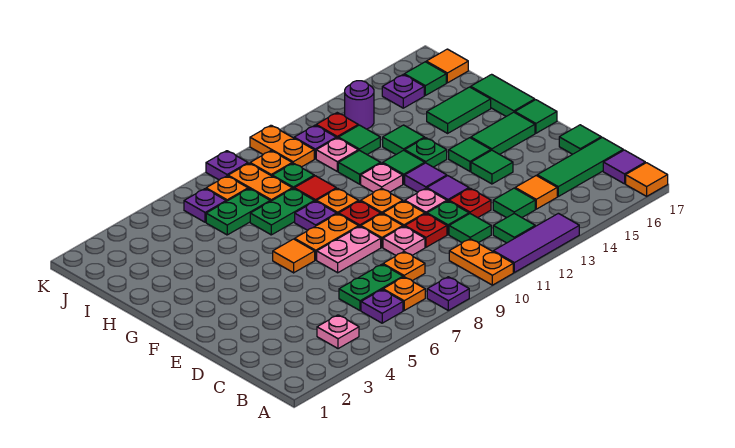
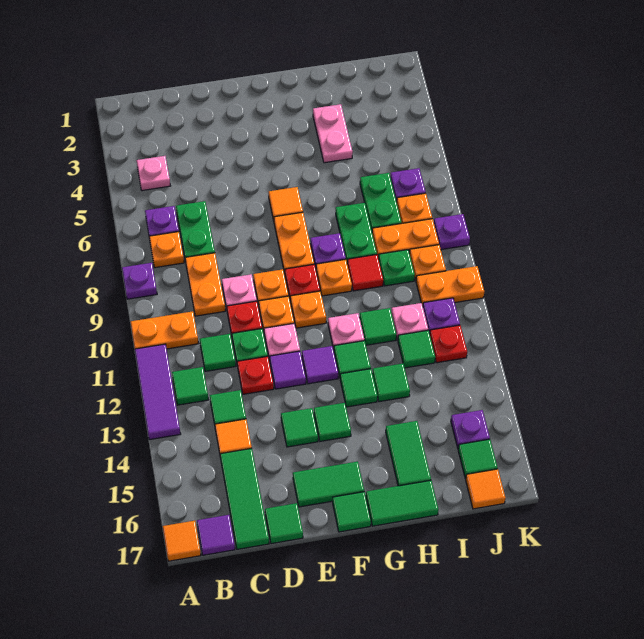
orange plate C8 level 1 -> orange plate C8:C9 level 1
pink plate E7:E8 level 1 -> pink plate H3:H4 level 1
green tile F15:F16 level 1 -> green tile E16:F16 level 1
green plate G13 level 1 -> green tile G13 level 1
purple round brick J13 level 1 -> none

